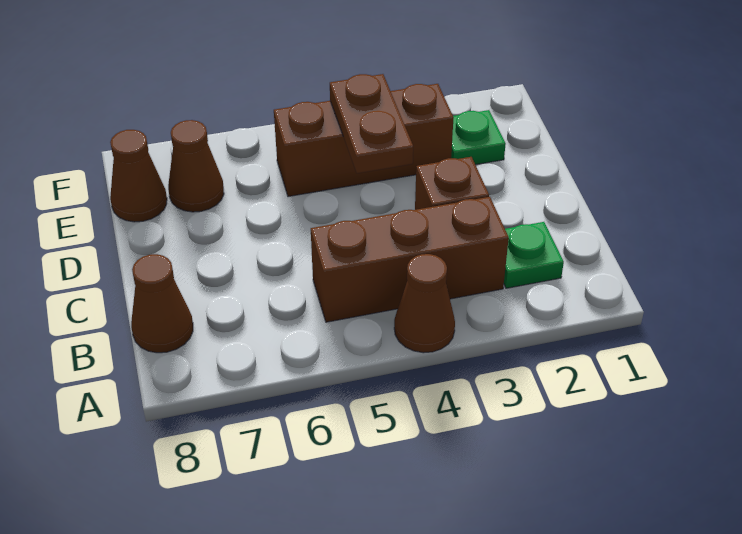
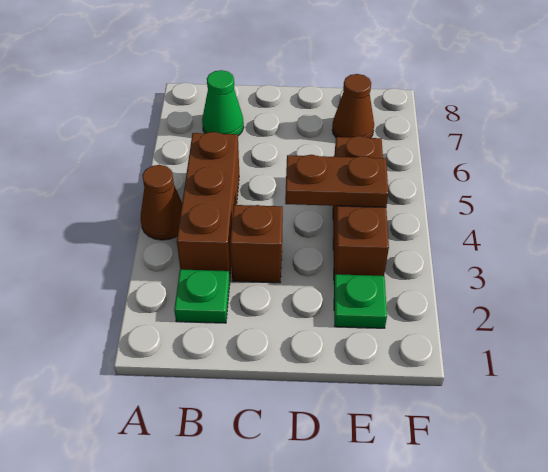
none -> green cone B7 level 1
brown cone B8 level 1 -> none
brown cone E8 level 1 -> none

